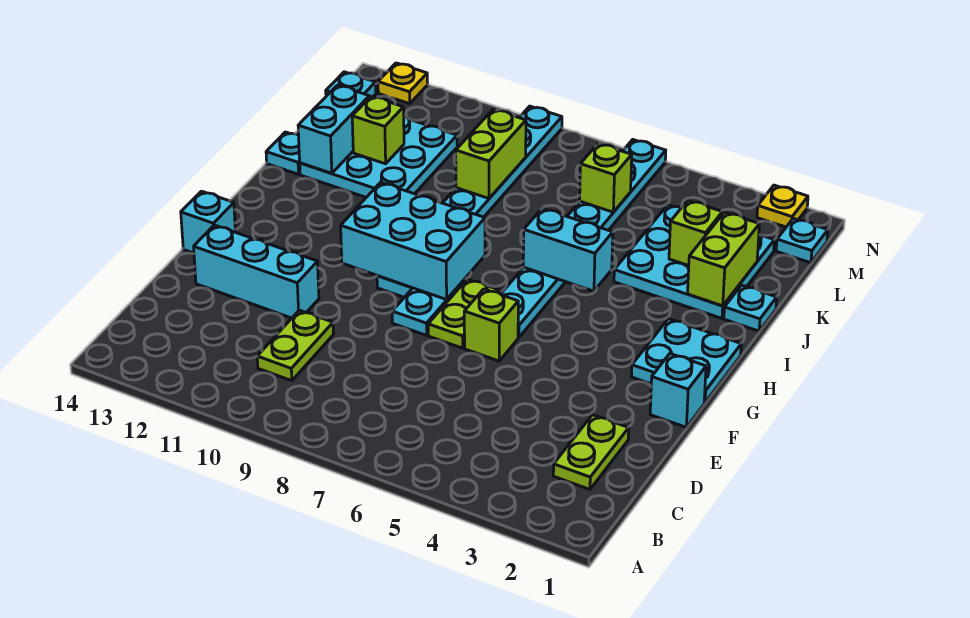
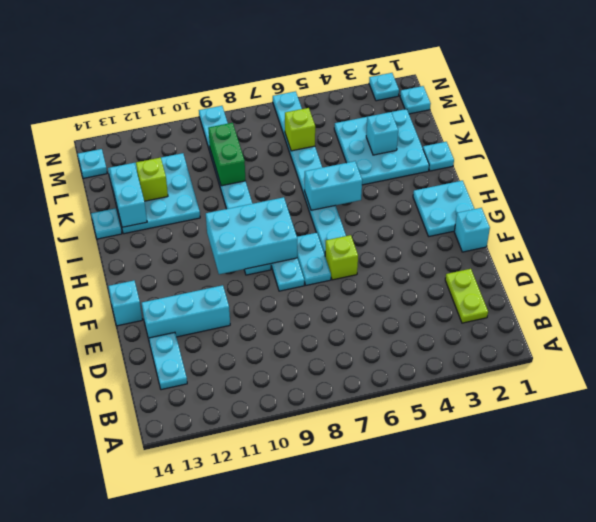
lime plate C10:D10 level 1 -> none
none -> cyan plate C13:D13 level 1
lime plate F7:G7 level 1 -> cyan plate F7:G7 level 1
lime brick J2:K2 level 2 -> none
lime brick K3 level 2 -> cyan brick K3 level 2
lime brick K9:L9 level 2 -> green brick K9:L9 level 2
yellow plate N2 level 1 -> cyan plate N2 level 1
yellow plate N13 level 1 -> none

